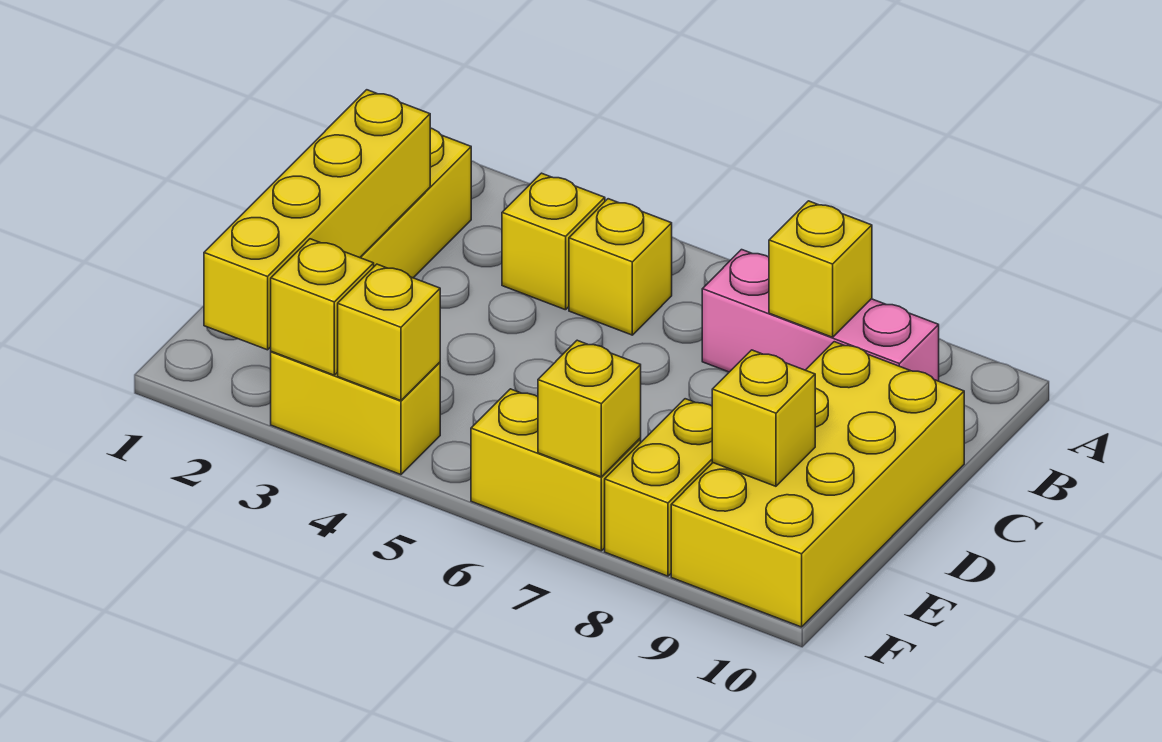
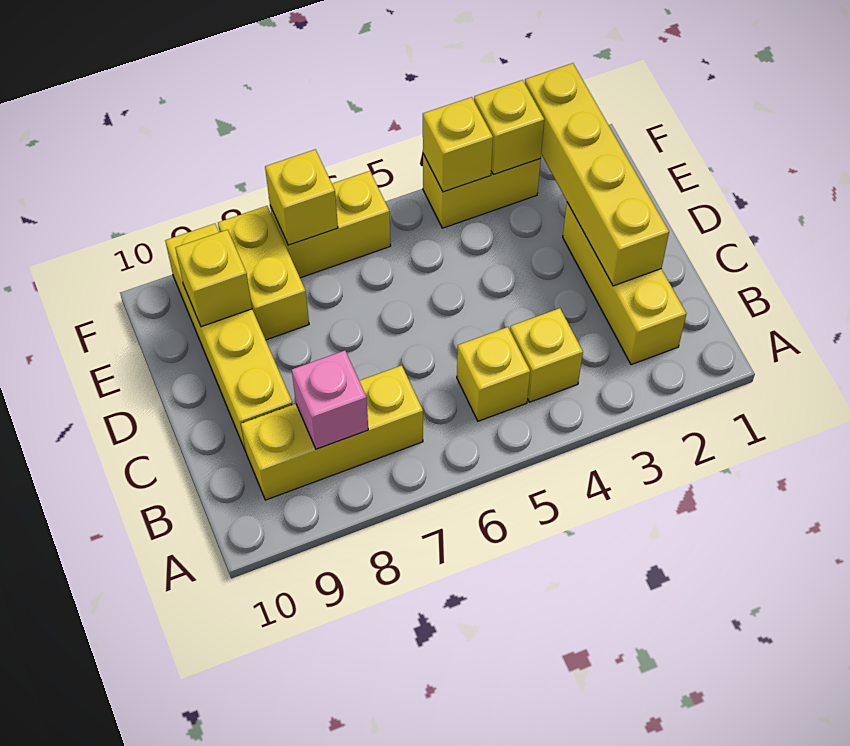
pink brick B7:B9 level 1 -> yellow brick B7:B9 level 1
yellow brick B8 level 2 -> pink brick B8 level 2
yellow brick C9:F10 level 1 -> yellow brick C9:F9 level 1

